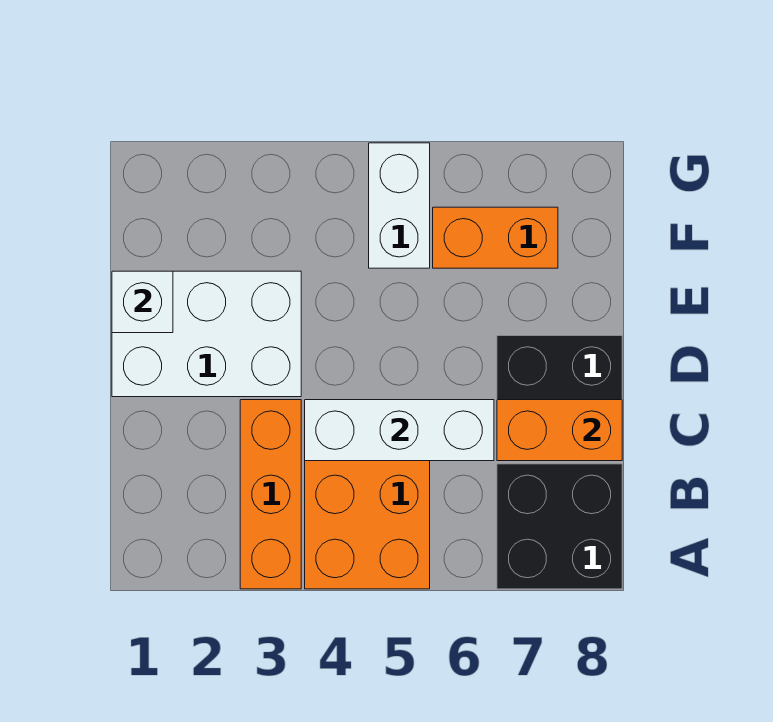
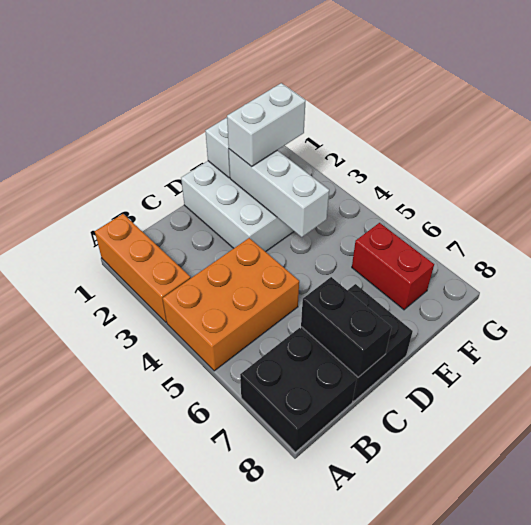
orange brick A3:C3 level 1 -> orange brick A1:A3 level 1
white brick C4:C6 level 2 -> white brick E2:E4 level 2
orange brick C7:C8 level 2 -> black brick C7:C8 level 2
white brick F5:G5 level 1 -> white brick E2:F2 level 3
orange brick F6:F7 level 1 -> red brick F6:F7 level 1

